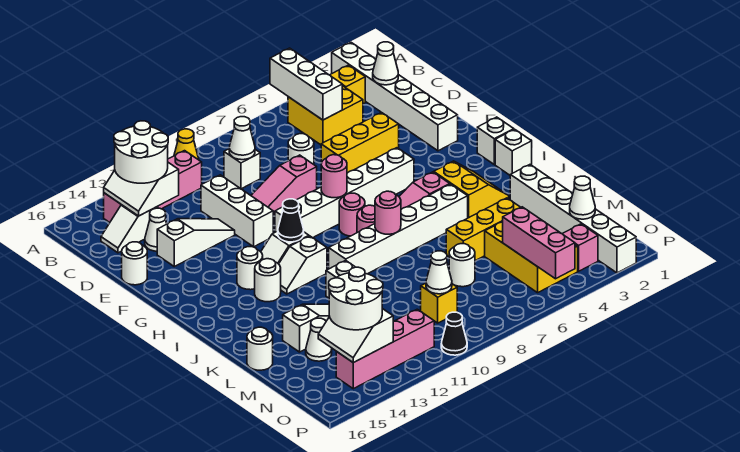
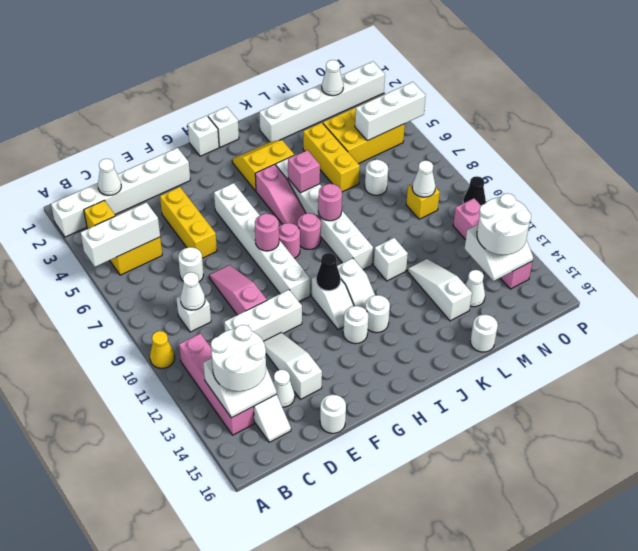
pink slope E8:E10 level 1 top 8 -> pink slope E8:E10 level 1 top 10
pink brick N5:P5 level 2 -> white brick N5:P5 level 2
pink brick O3 level 1 -> pink brick J6 level 2

